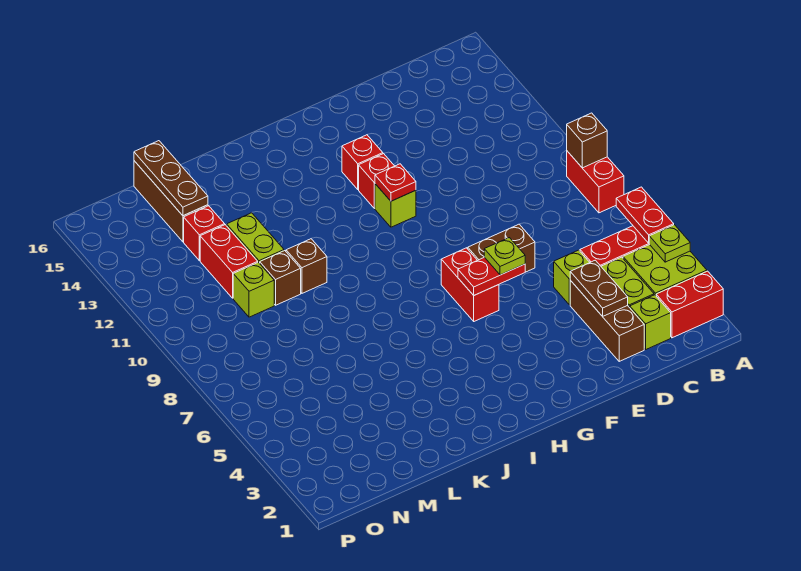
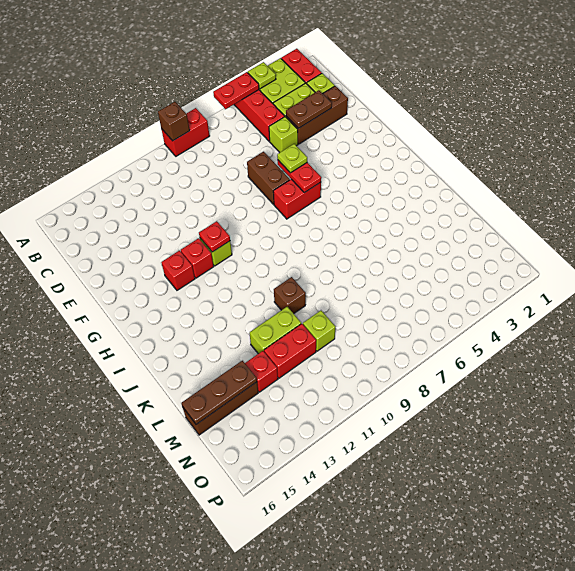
brown brick L10 level 1 -> none

